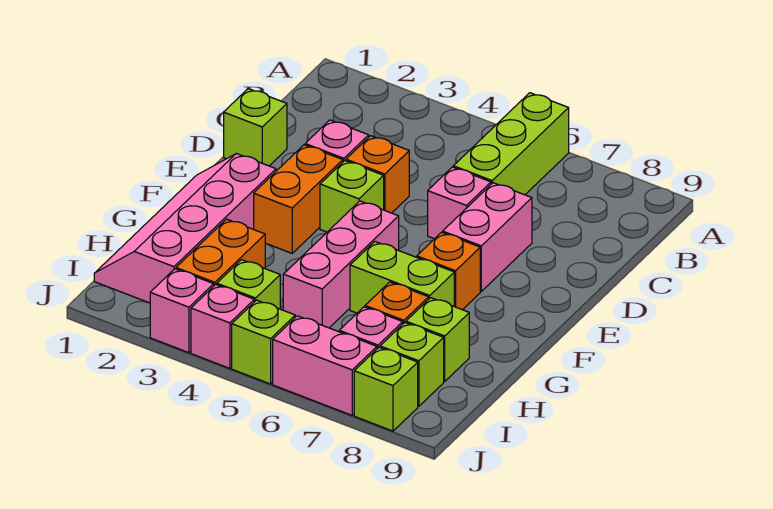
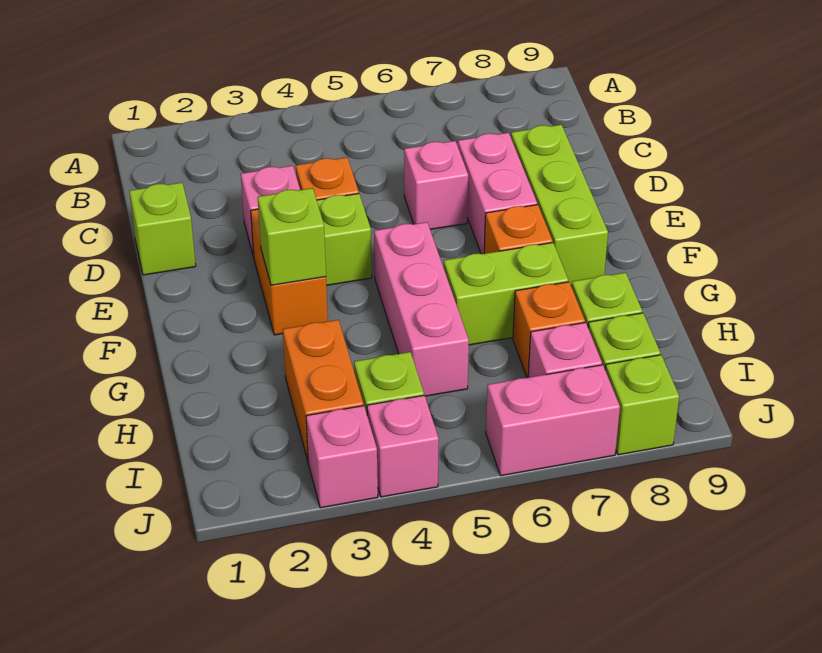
lime brick A6:C6 level 1 -> lime brick D8:F8 level 1
pink slope F1:I2 level 1 top 2 -> none
lime brick J5 level 1 -> lime brick F3 level 2

